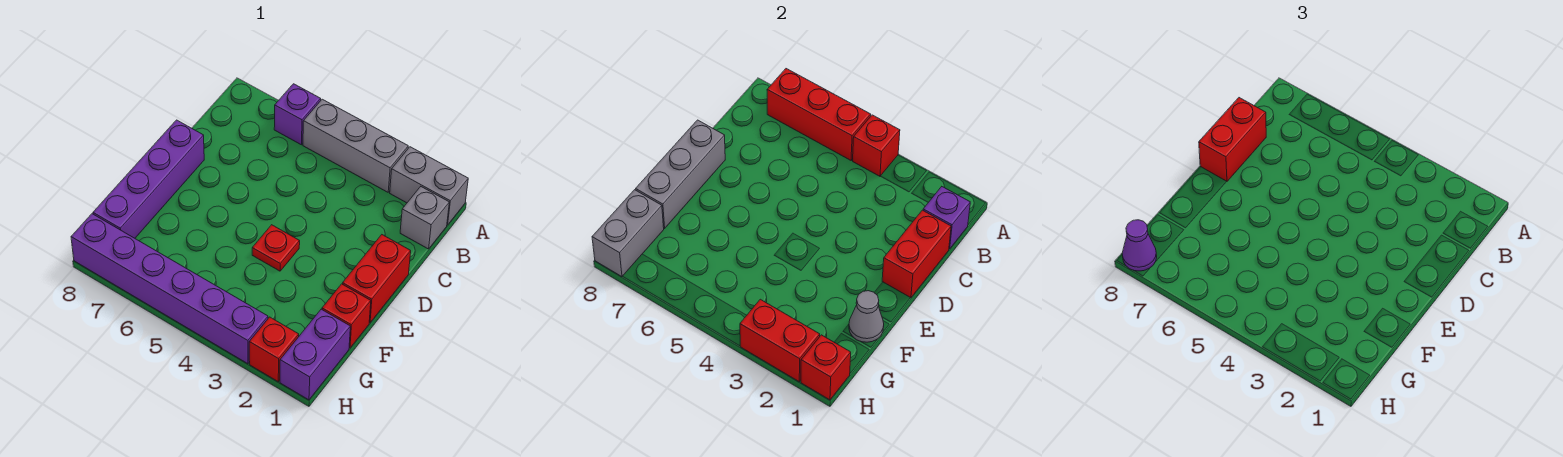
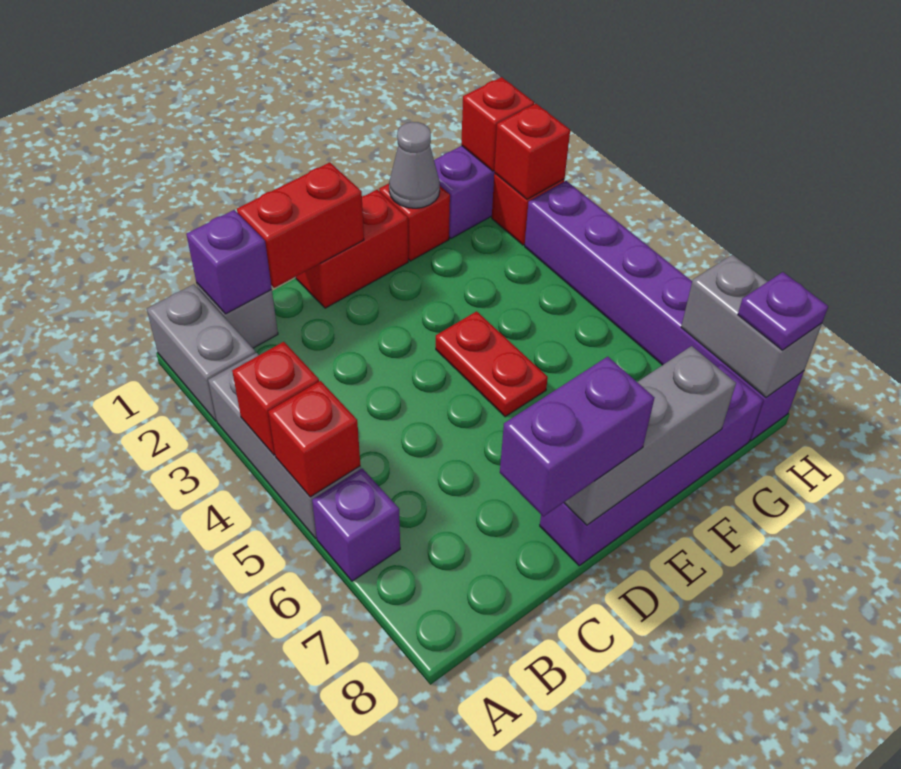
red brick A5:A7 level 2 -> red brick A5 level 2
red brick C8:D8 level 3 -> purple brick C8:D8 level 3
red plate E4 level 1 -> red plate E4:E5 level 1
grey brick G8:H8 level 2 -> grey brick H7:H8 level 2
red brick H2:H3 level 2 -> red brick H2 level 2
purple cone H8 level 3 -> purple plate H8 level 3

